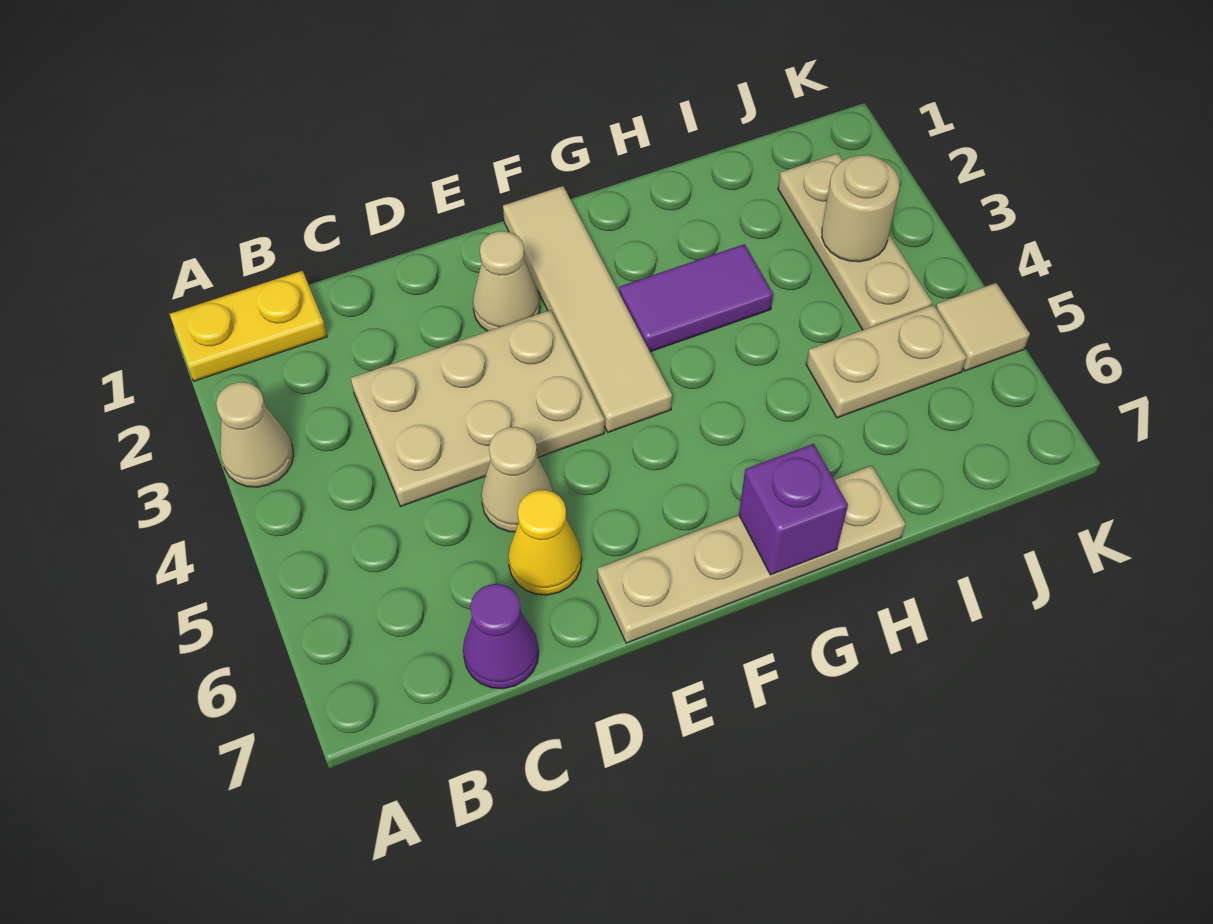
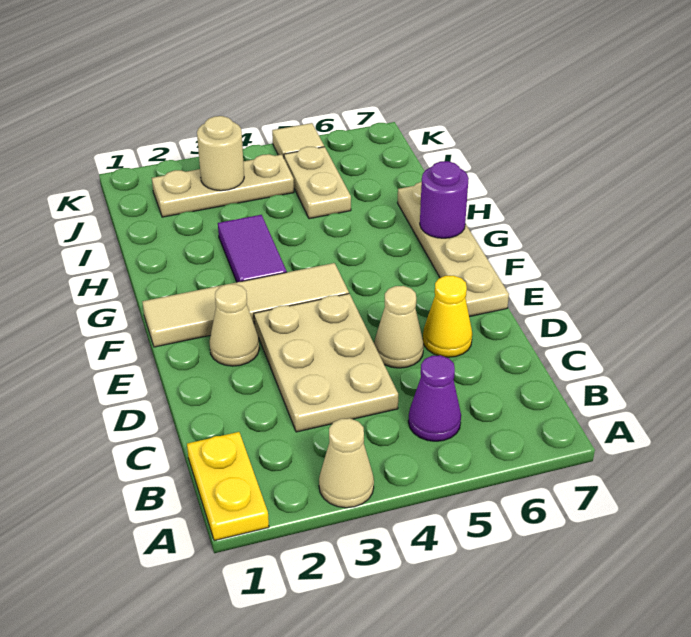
purple cone C7 level 1 -> purple cone B5 level 1
purple brick G7 level 2 -> purple round brick G7 level 2

